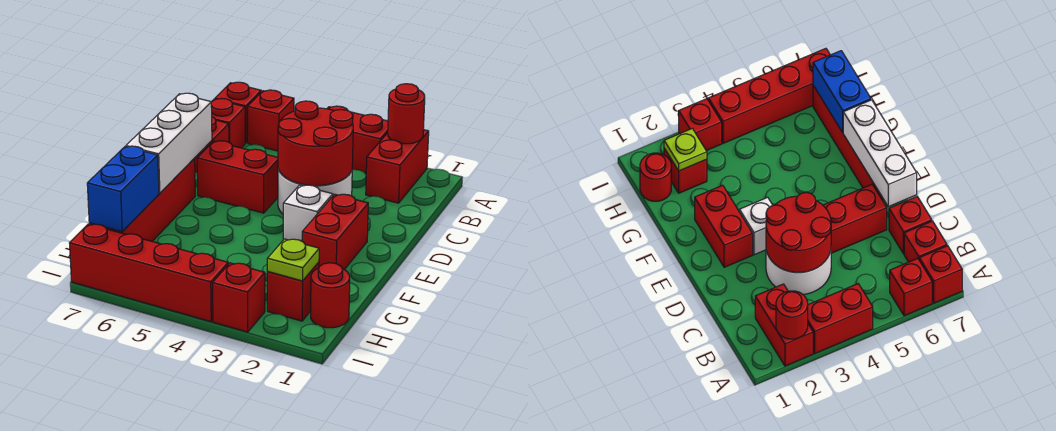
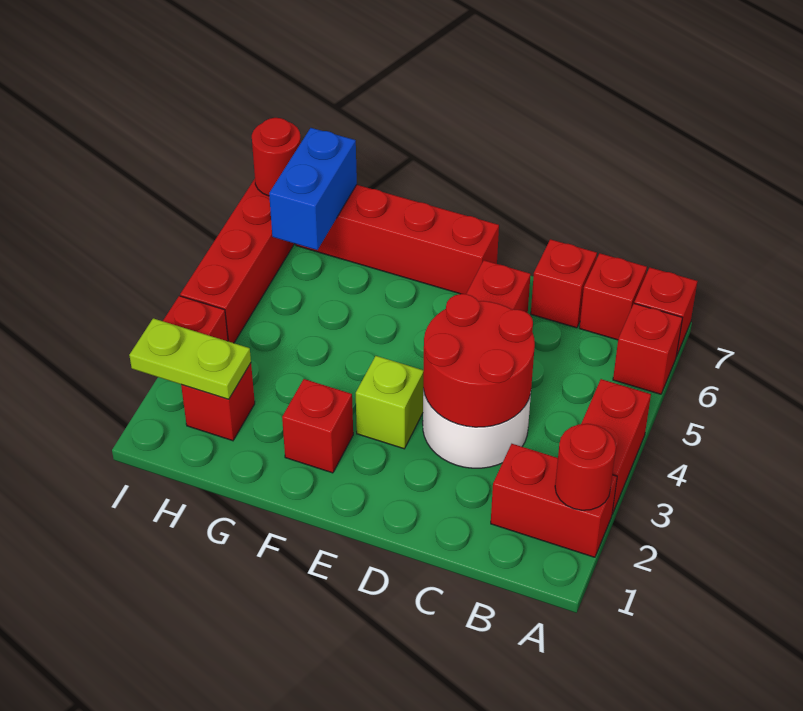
white brick D7:F7 level 2 -> none
red brick E2:F2 level 1 -> red brick F2 level 1
white brick E3 level 1 -> lime brick E3 level 1
blue brick G7:H7 level 2 -> blue brick H6:H7 level 2
red round brick H1 level 1 -> red round brick I7 level 2
lime plate H2 level 2 -> lime plate H2:I2 level 2

